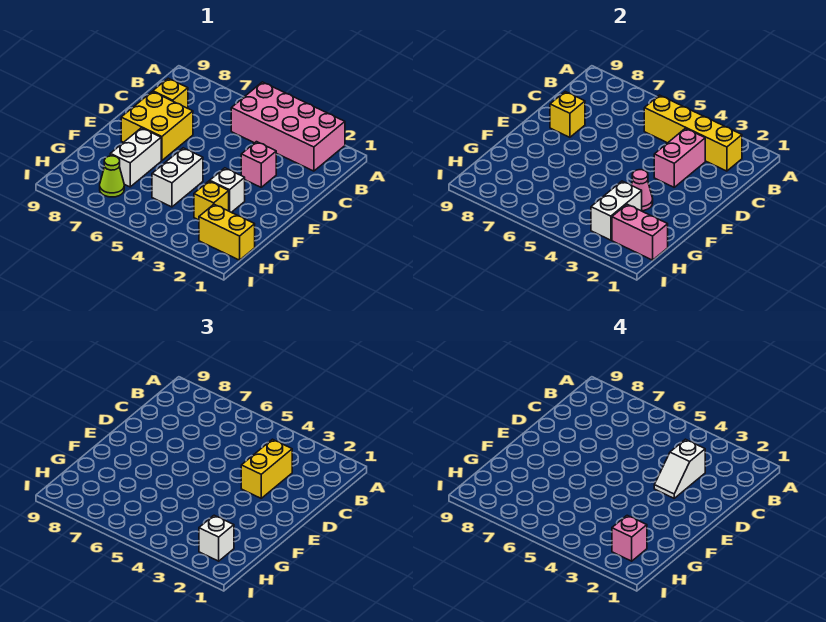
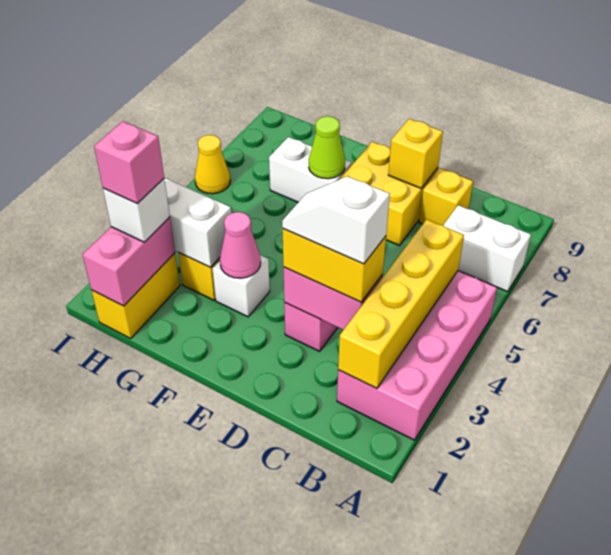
white brick F5:G5 level 1 -> white brick A7:B7 level 1
lime cone H7 level 1 -> lime cone F7 level 2
none -> yellow cone I6 level 1

